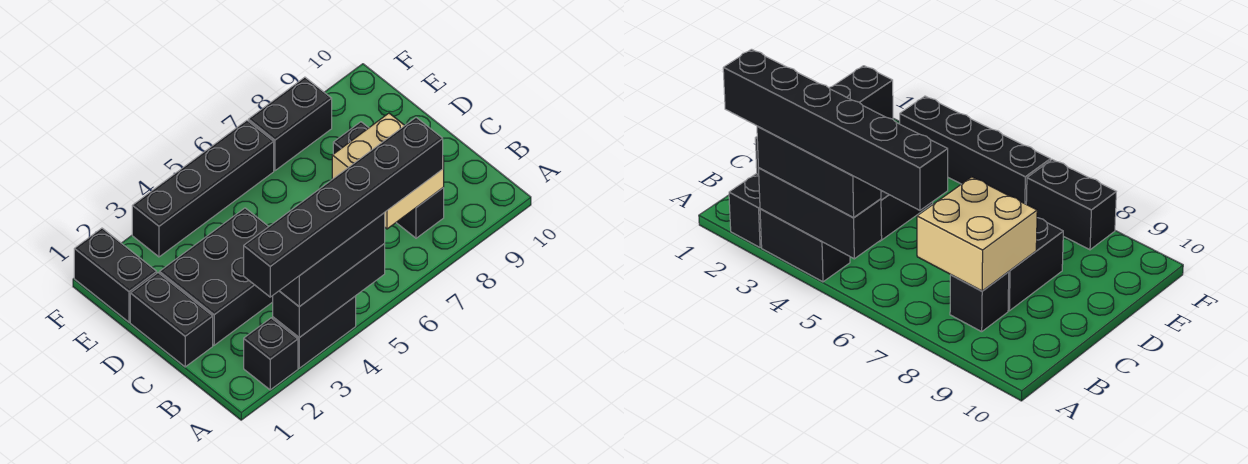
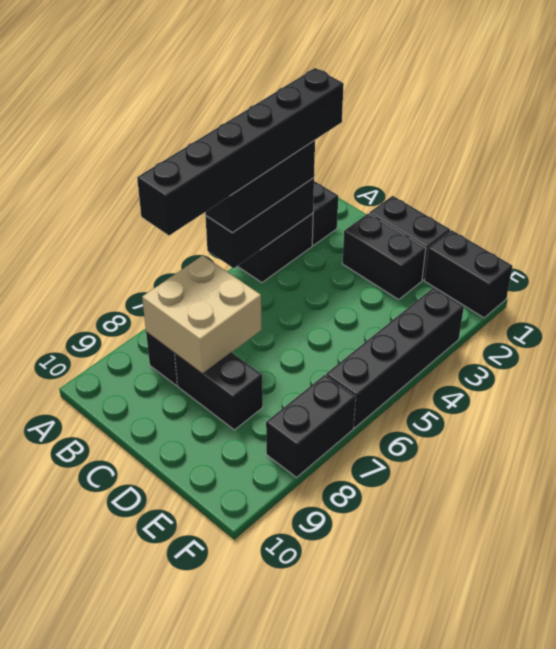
black brick C2:D4 level 1 -> black brick C2:D2 level 1

